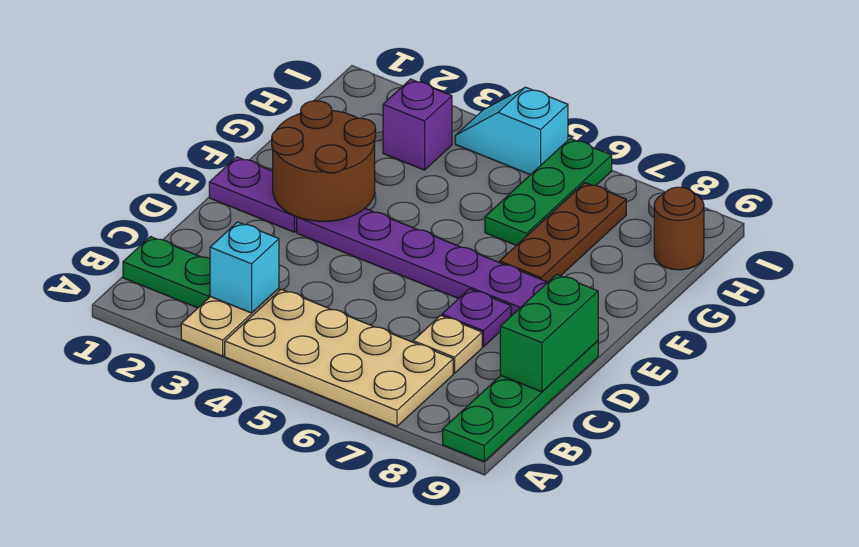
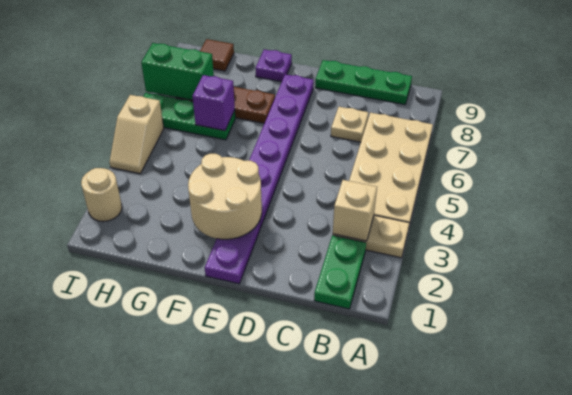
green plate A9:D9 level 1 -> green plate B9:D9 level 1
cyan brick B3 level 2 -> tan brick B3 level 2
green brick C9:D9 level 2 -> green brick H7:I7 level 2
purple plate D7 level 1 -> purple plate F9 level 1
brown round brick E2:F3 level 2 -> tan round brick E2:F3 level 2
purple brick H3 level 1 -> purple brick G6 level 2
brown round brick H9 level 1 -> brown tile H9 level 1
none -> tan round brick I2 level 1
cyan slope I4:I5 level 1 top 5 -> tan slope I4:I5 level 1 top 5

